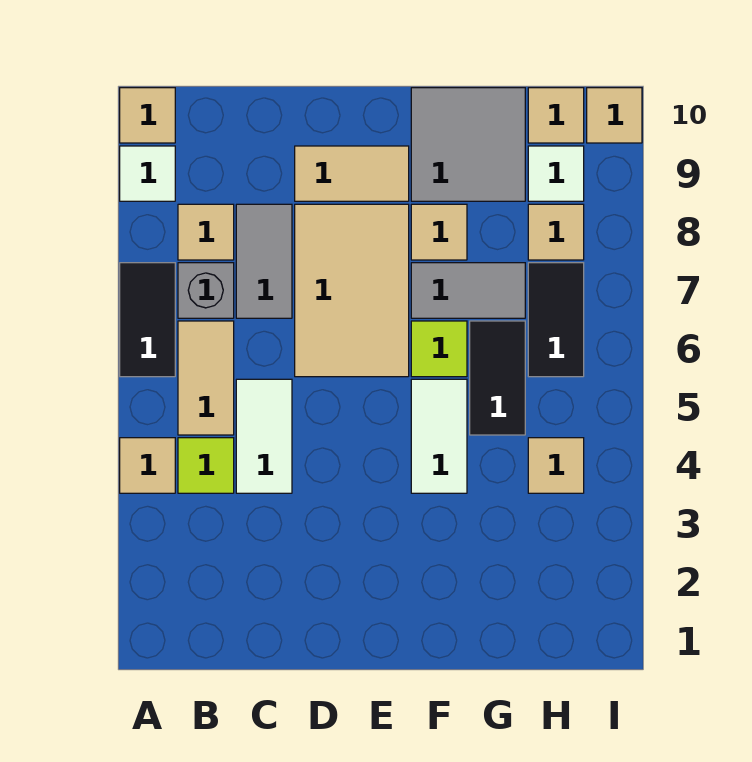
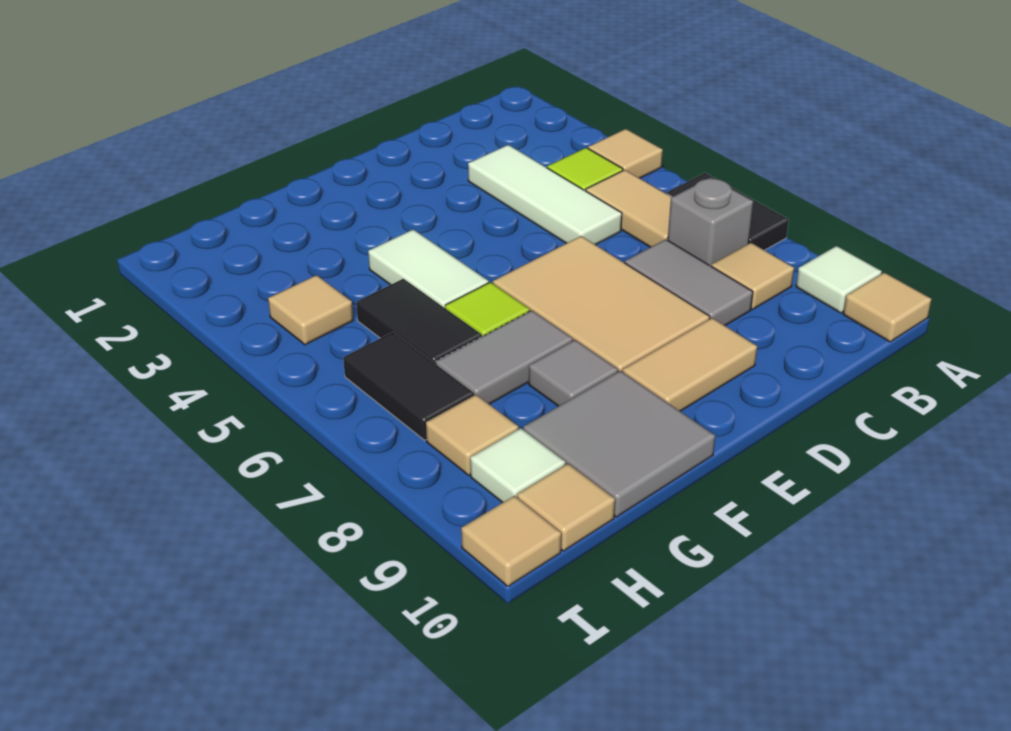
white tile C4:C5 level 1 -> white tile C3:C5 level 1
tan tile F8 level 1 -> grey tile F8 level 1

